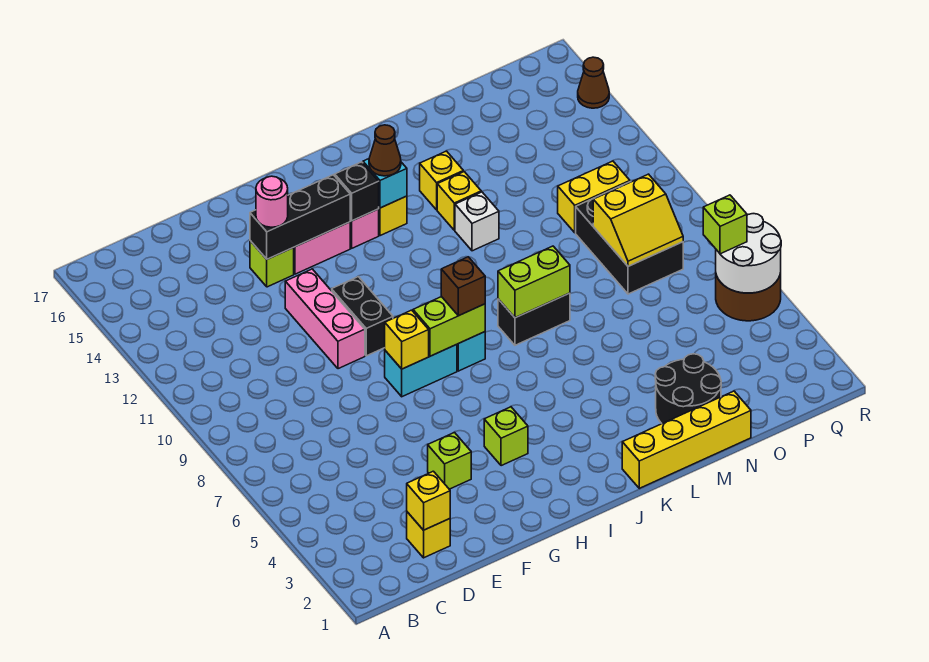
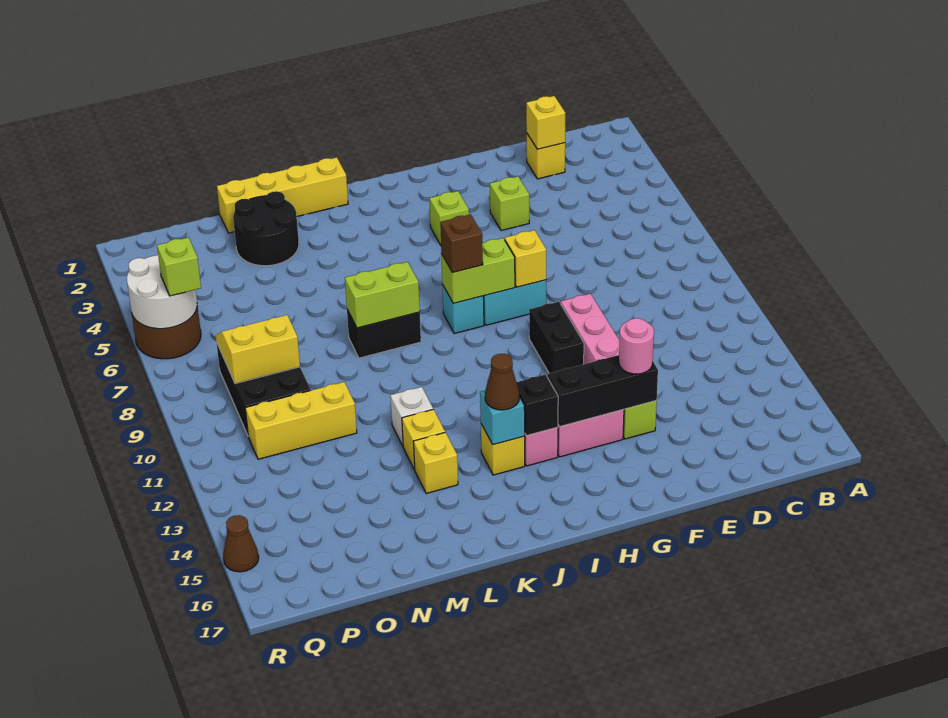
yellow brick O11:P11 level 1 -> yellow brick N11:P11 level 1

